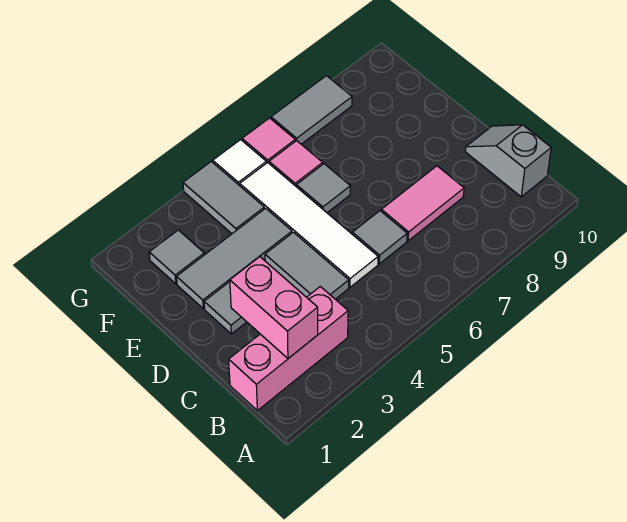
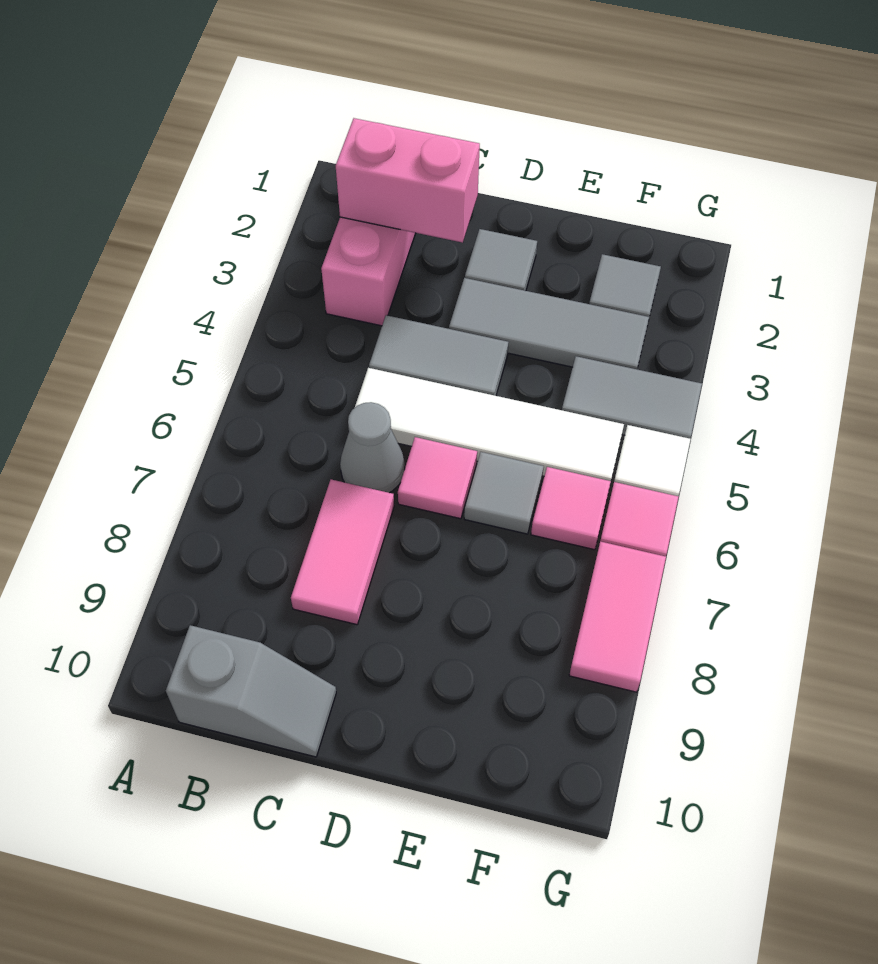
grey tile C6 level 1 -> grey cone C6 level 1
none -> pink tile D6 level 1
grey tile E2:E4 level 1 -> grey tile D3:F3 level 1
grey tile G7:G8 level 1 -> pink tile G7:G8 level 1

